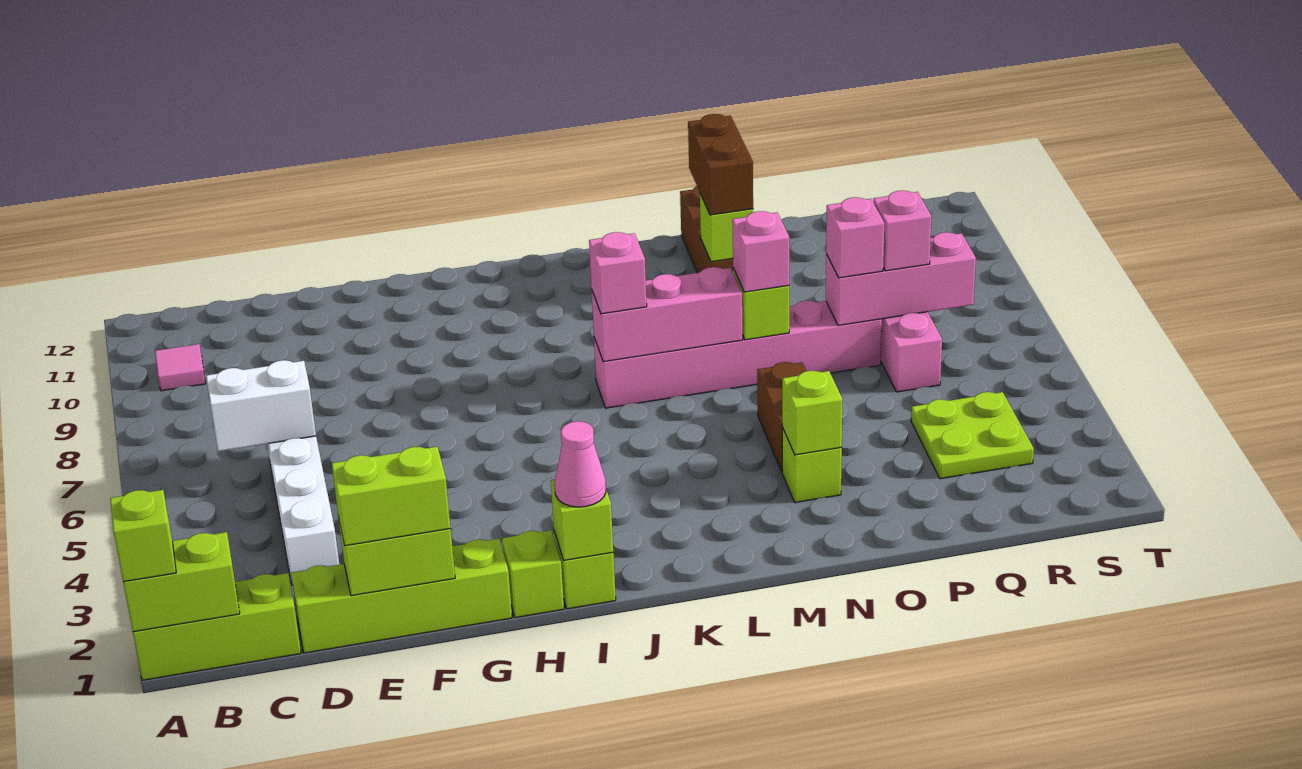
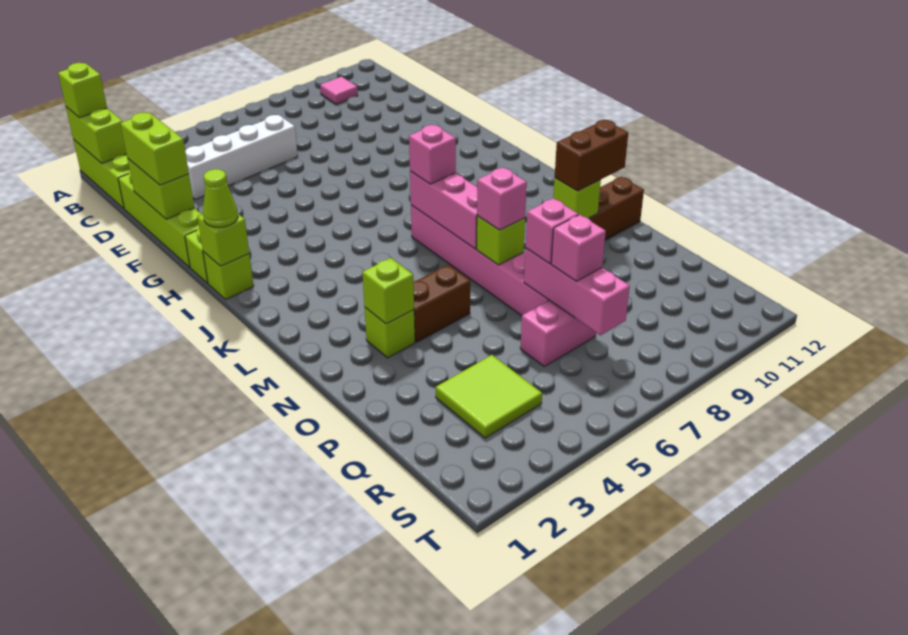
white brick C6:D6 level 2 -> none
pink cone I1 level 3 -> lime cone I1 level 3
lime plate Q3:R4 level 1 -> lime tile Q3:R4 level 1

